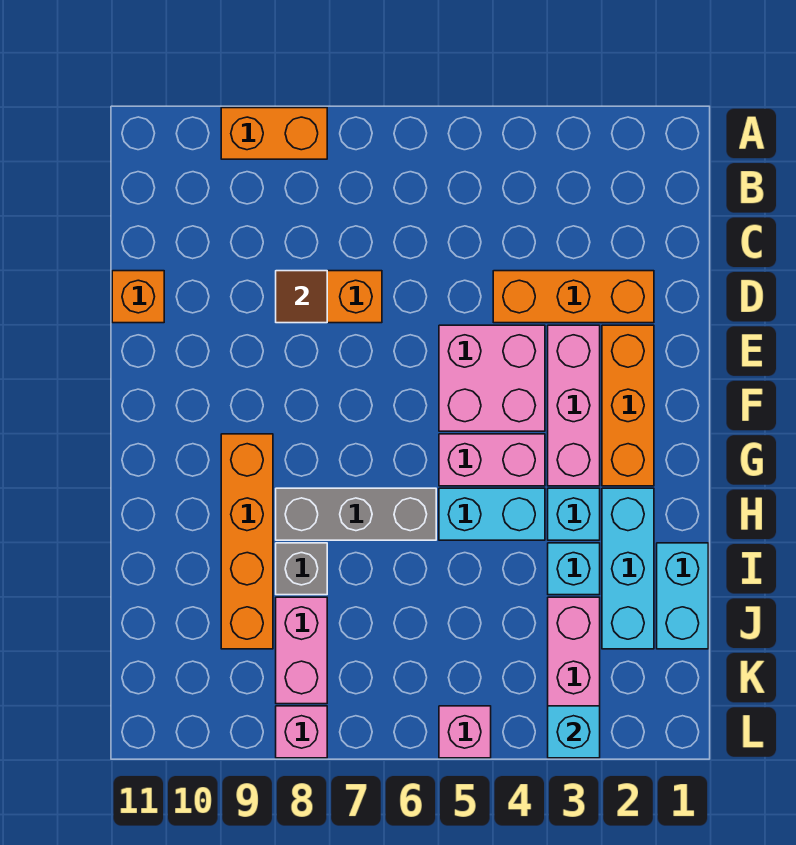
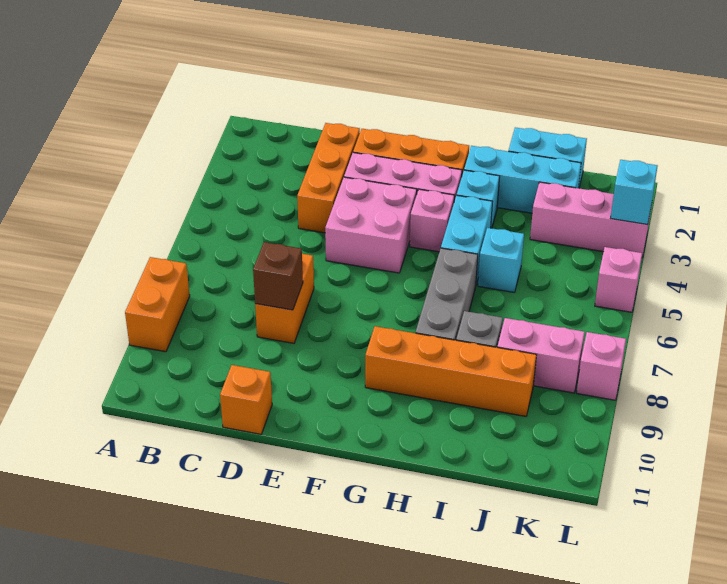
brown tile D8 level 2 -> brown brick D8 level 2
pink brick G4:G5 level 1 -> pink brick G4 level 1
cyan brick I3 level 1 -> cyan brick I5 level 1

